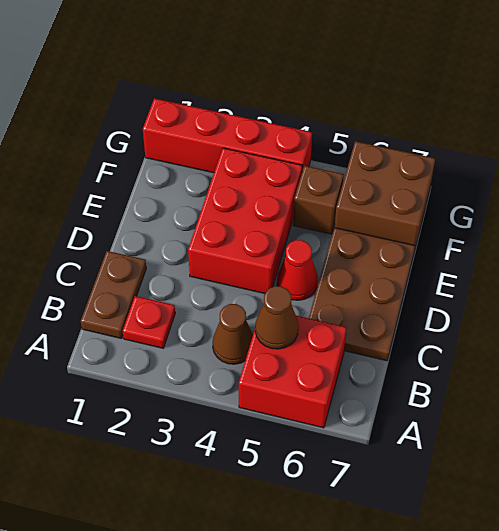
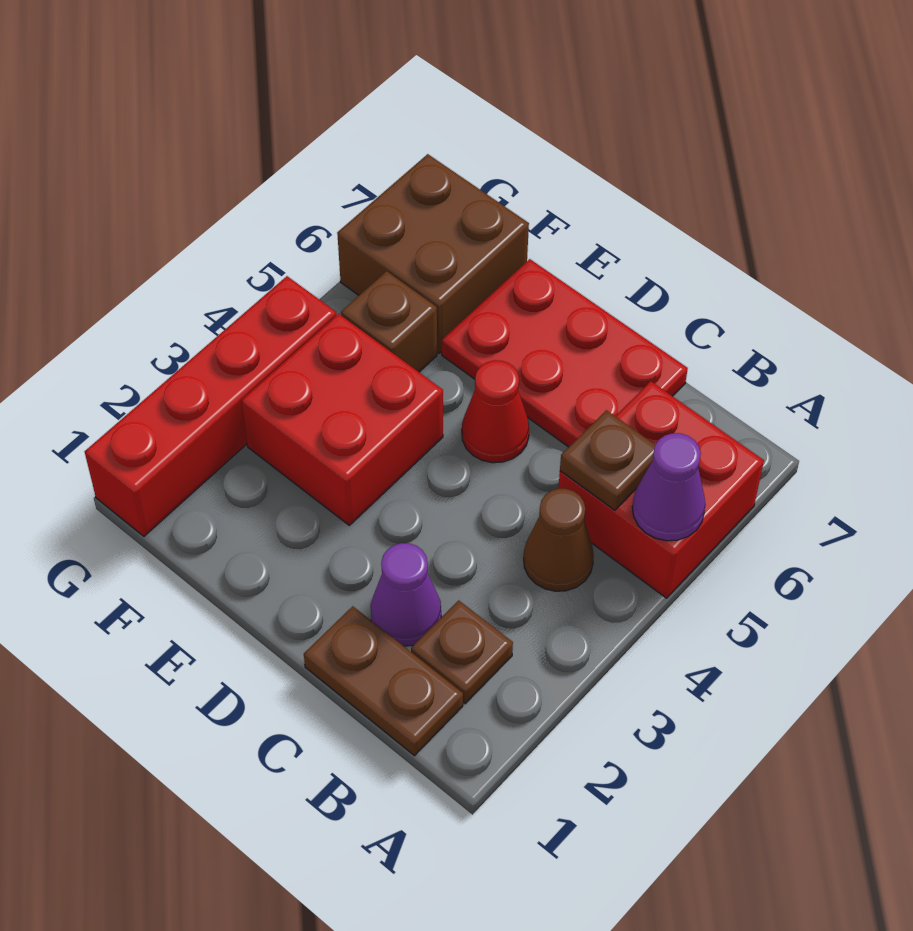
none -> purple cone A5 level 2
red plate B2 level 1 -> brown plate B2 level 1
brown cone B5 level 2 -> brown plate B5 level 2
none -> purple cone C2 level 1
brown plate C6:E7 level 1 -> red plate C6:E7 level 1
red brick D3:F4 level 1 -> red brick E3:F4 level 1

